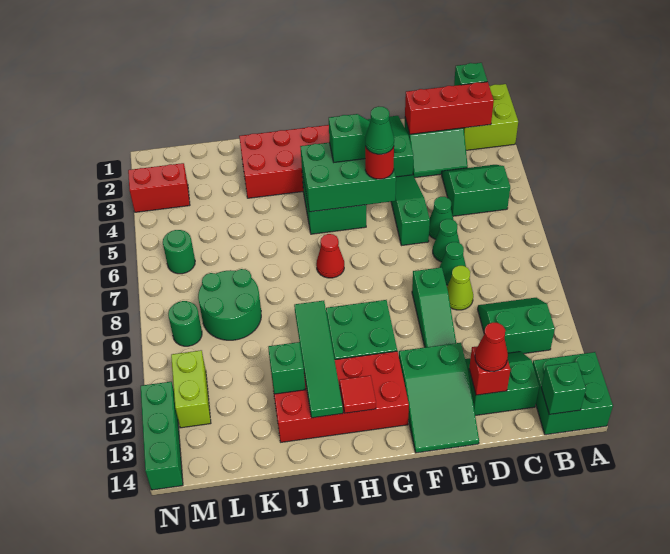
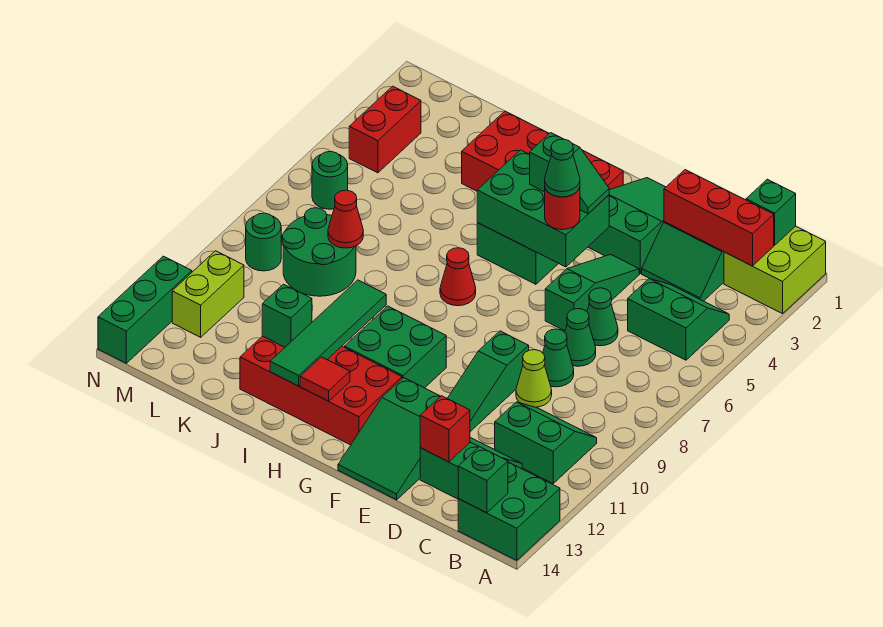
red cone D13 level 3 -> red cone K8 level 2
red brick M3:N3 level 1 -> red brick M3:M4 level 1

